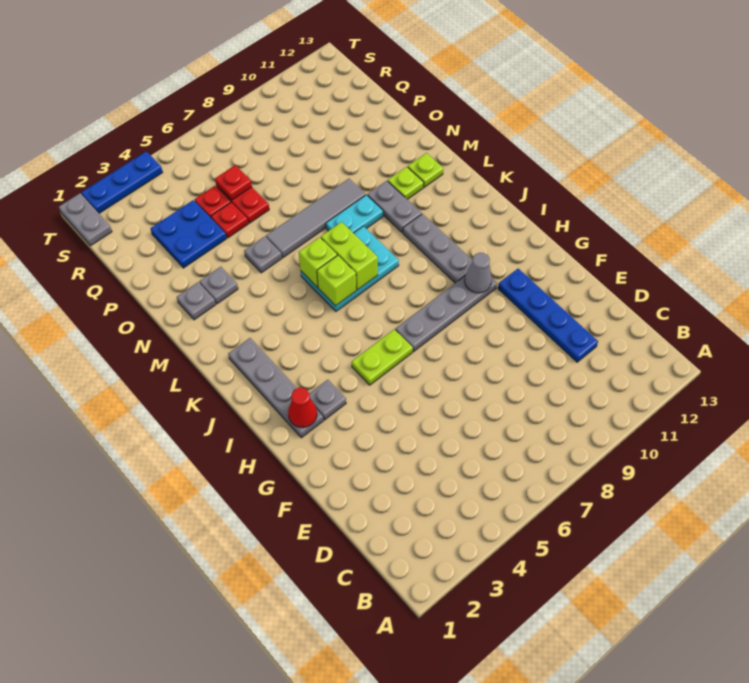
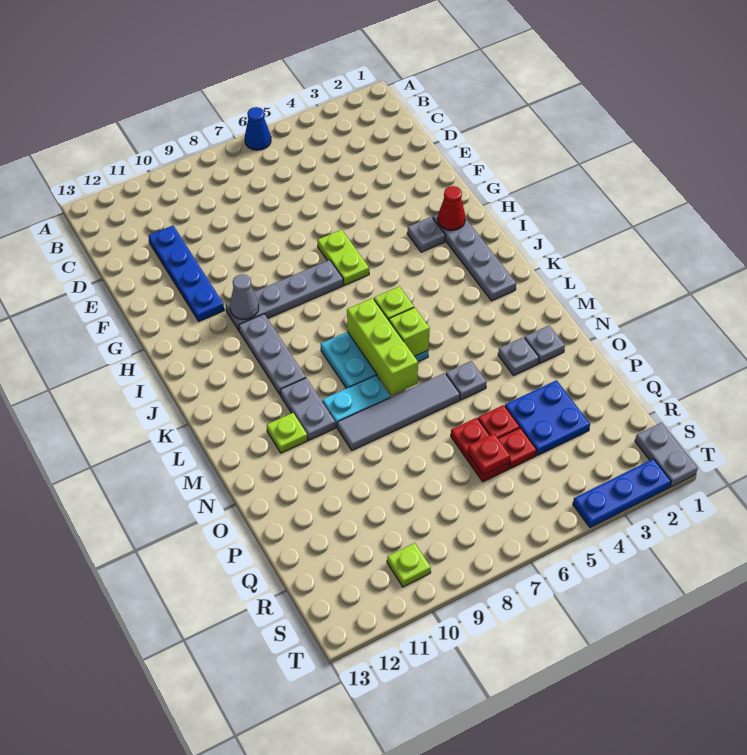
none -> blue cone A6 level 1
lime plate H5:H6 level 1 -> lime plate G6:H6 level 1
lime brick K7:L7 level 2 -> lime brick K7:M7 level 2
lime plate M12 level 1 -> lime plate S10 level 1

